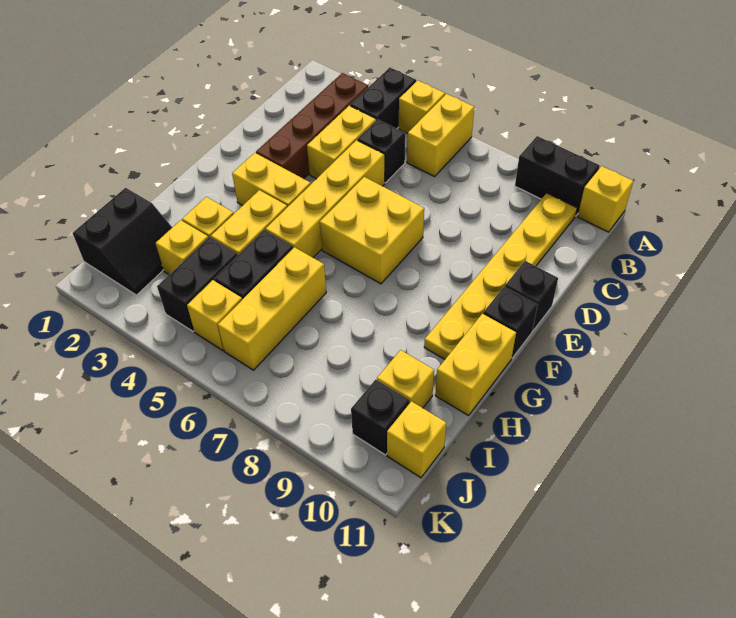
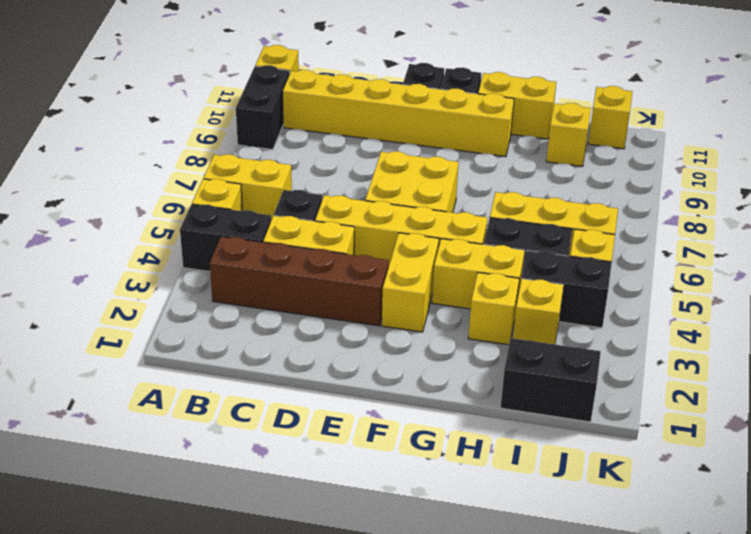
yellow plate B10:G10 level 1 -> yellow brick B10:G10 level 1
black brick J10 level 1 -> none

